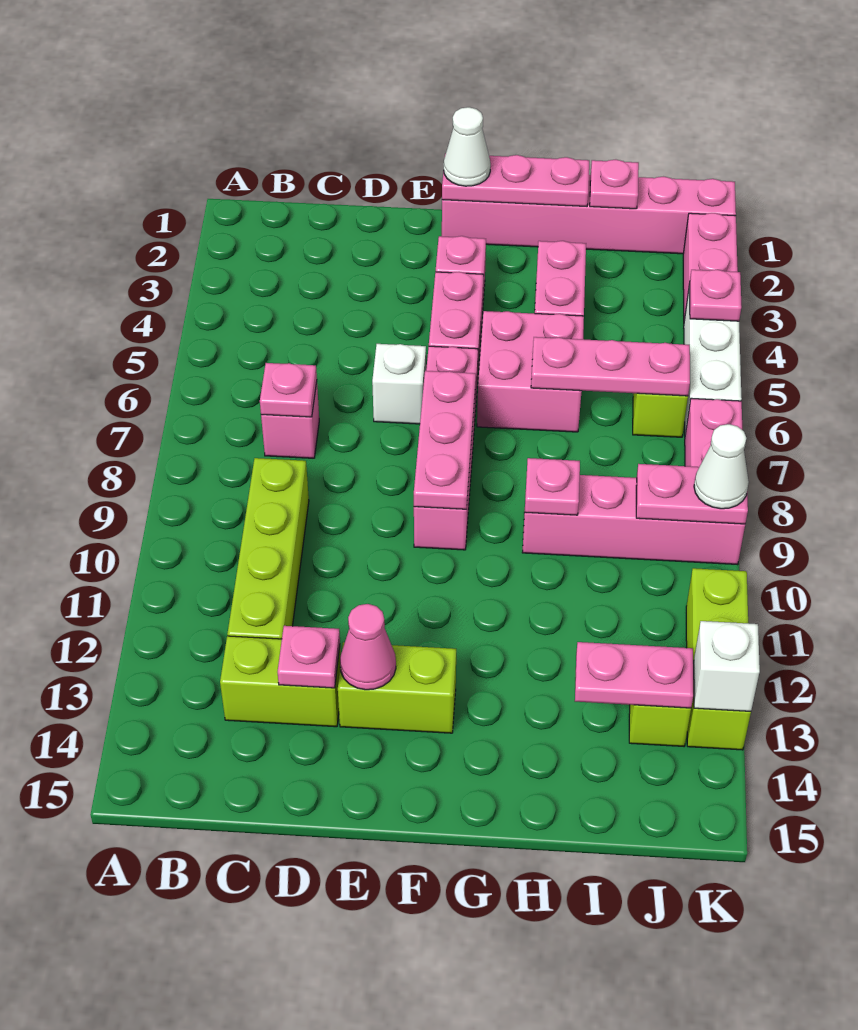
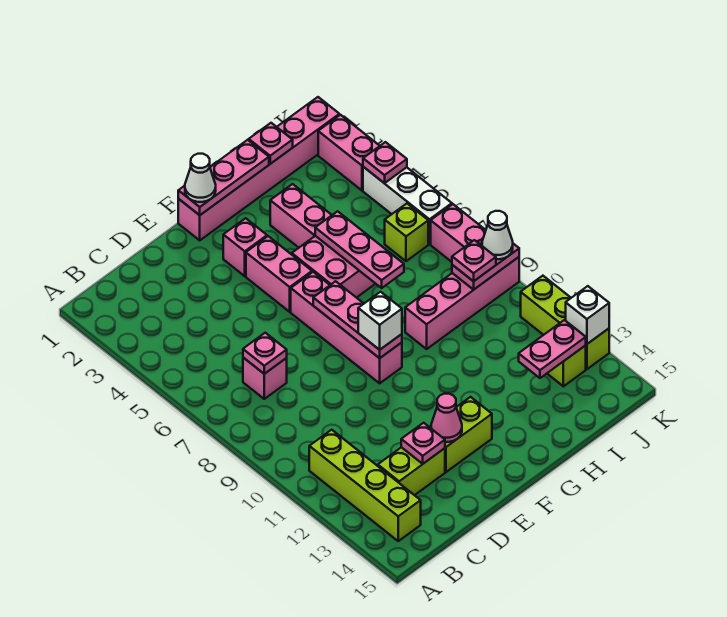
lime brick C9:C12 level 1 -> lime brick B11:B14 level 1
white brick E6 level 1 -> white brick F9 level 3
pink plate H6:J6 level 2 -> pink plate H5:H7 level 2
pink plate H9 level 2 -> pink plate J9 level 3

